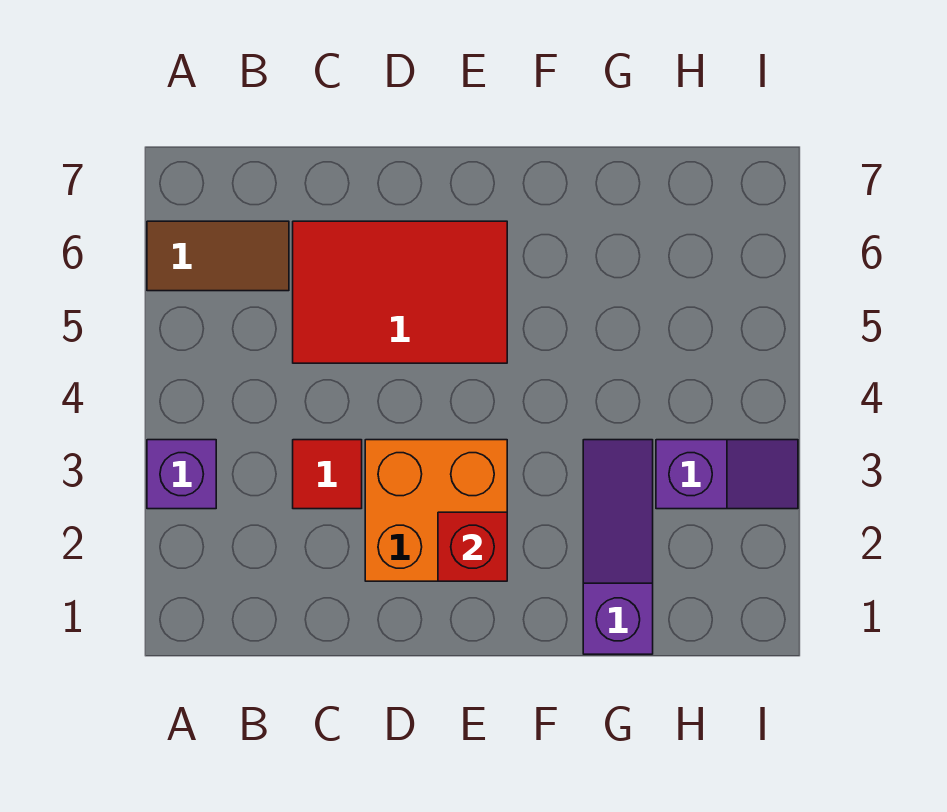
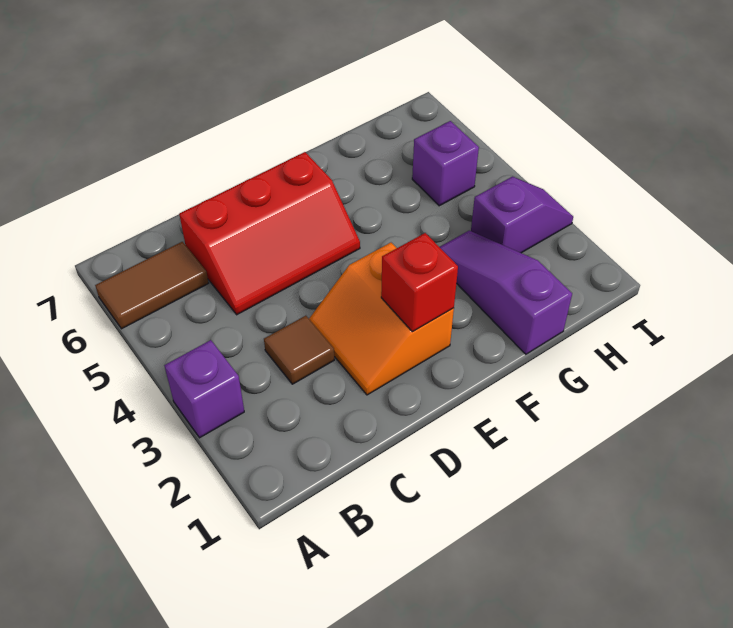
red tile C3 level 1 -> brown tile C3 level 1
red tile C5:E6 level 1 -> red slope C5:E6 level 1 top 6
orange brick D2:E3 level 1 -> orange slope D2:E3 level 1 top E
none -> purple brick H5 level 1

